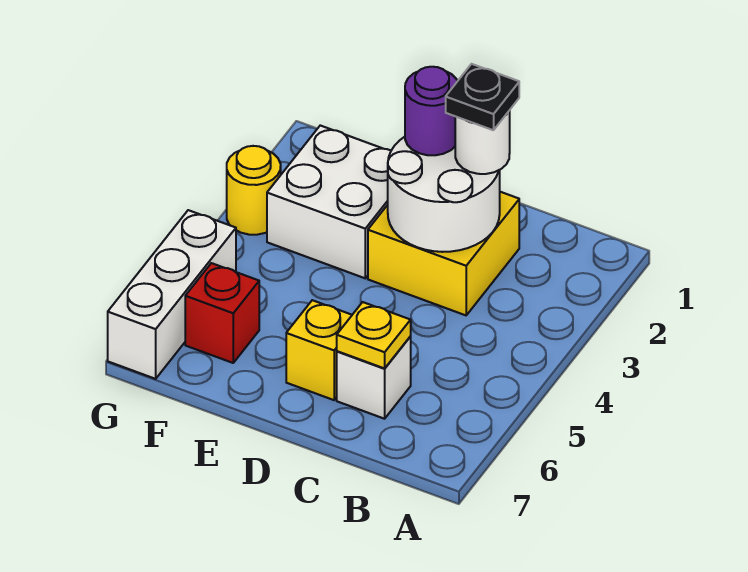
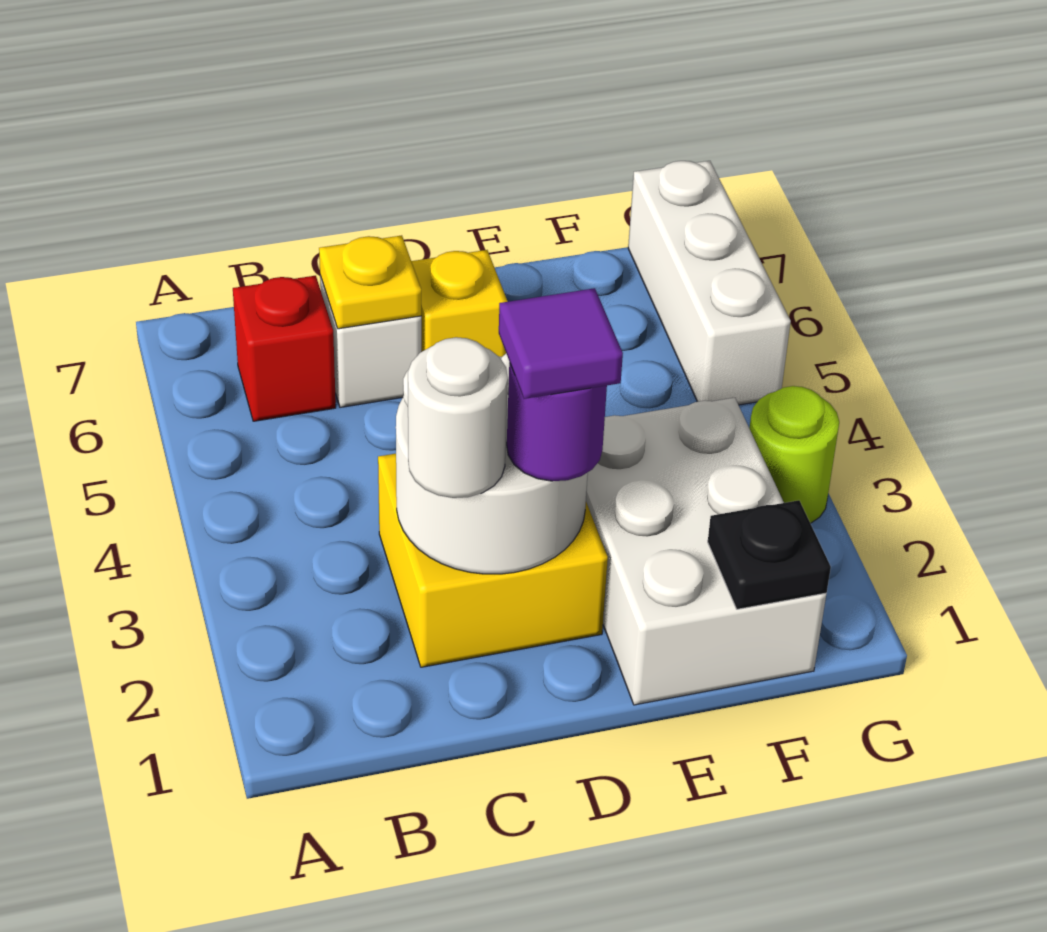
black plate C2 level 4 -> black plate F1 level 2
none -> purple tile D2 level 4
white brick E2:F3 level 1 -> white brick E1:F3 level 1
red brick F6 level 1 -> red brick B6 level 1
yellow round brick G3 level 1 -> lime round brick G3 level 1

